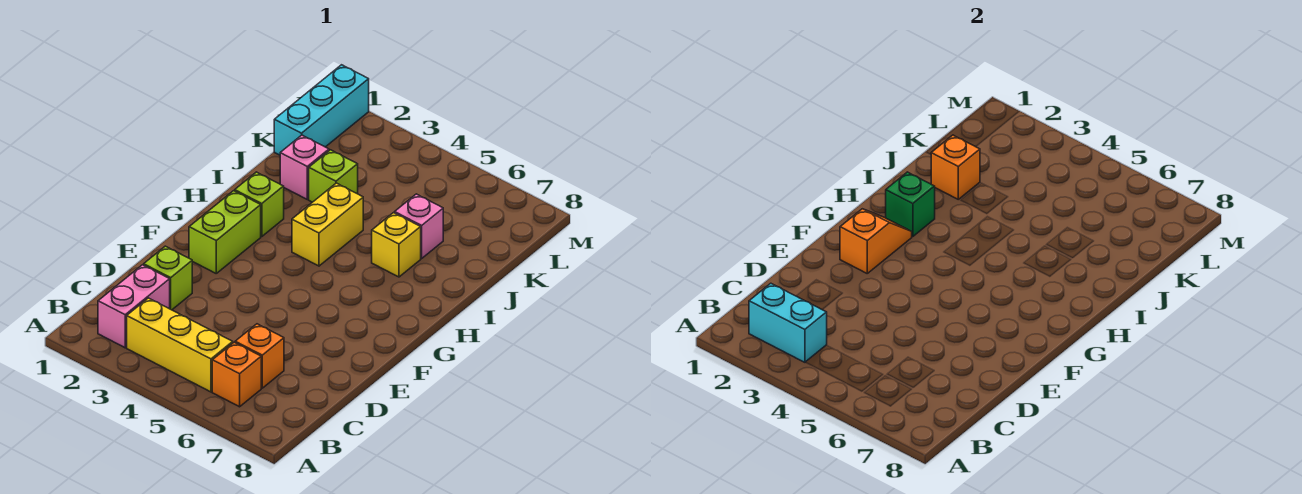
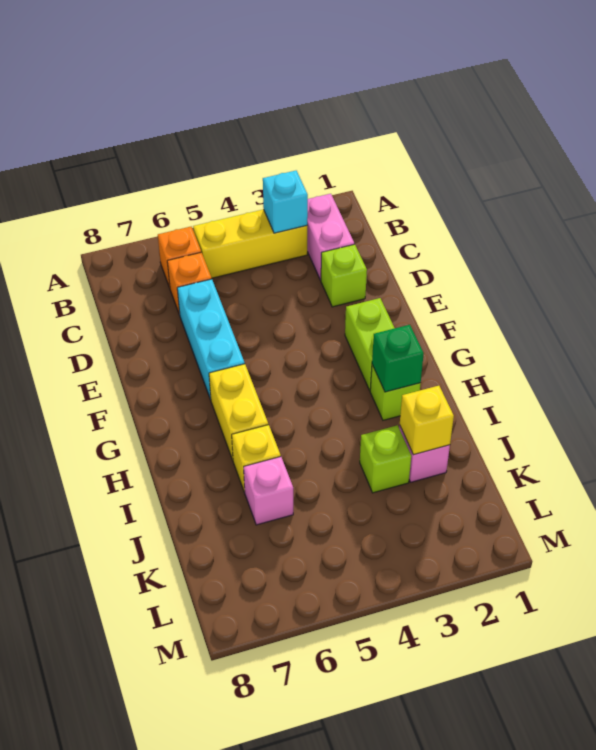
cyan brick B2:B3 level 2 -> cyan brick B3 level 2
orange slope F2:G2 level 2 top F -> none
yellow brick H4:I4 level 1 -> yellow brick G6:H6 level 1
orange brick J2 level 2 -> yellow brick J2 level 2
cyan brick K1:M1 level 1 -> cyan brick D6:F6 level 1

